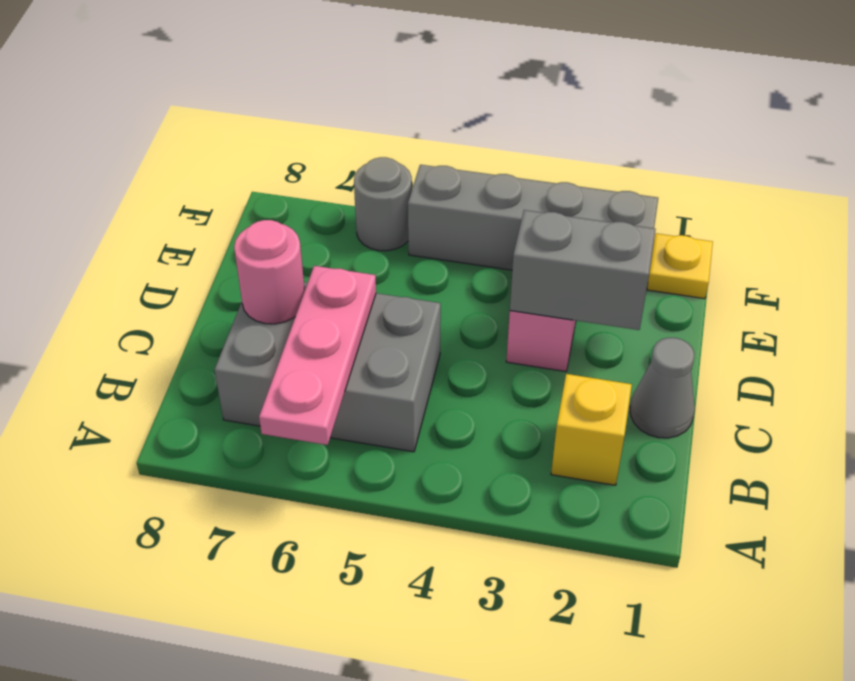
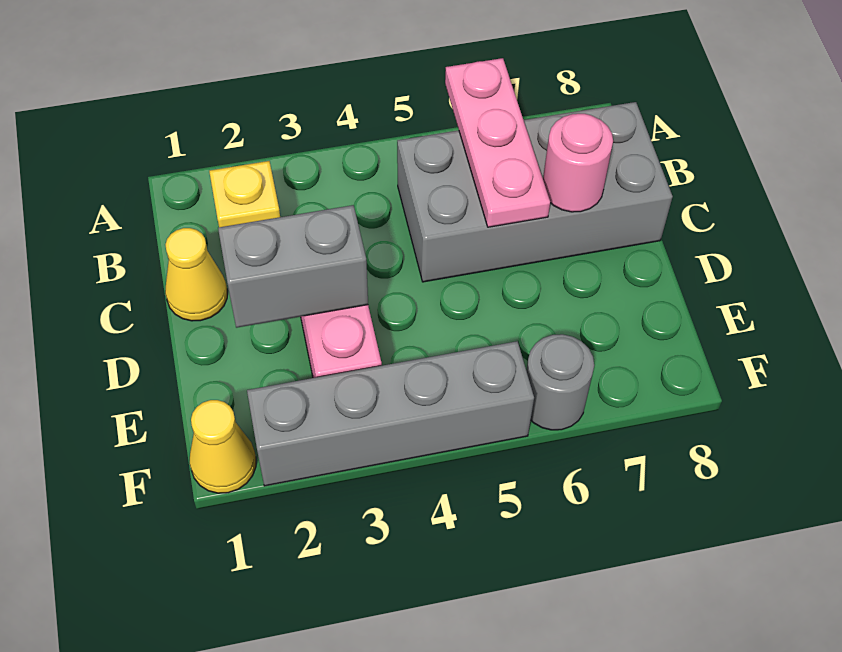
grey brick B5:C7 level 1 -> grey brick B5:C8 level 1
grey cone C1 level 1 -> yellow cone C1 level 1
yellow plate F1 level 1 -> yellow cone F1 level 1

